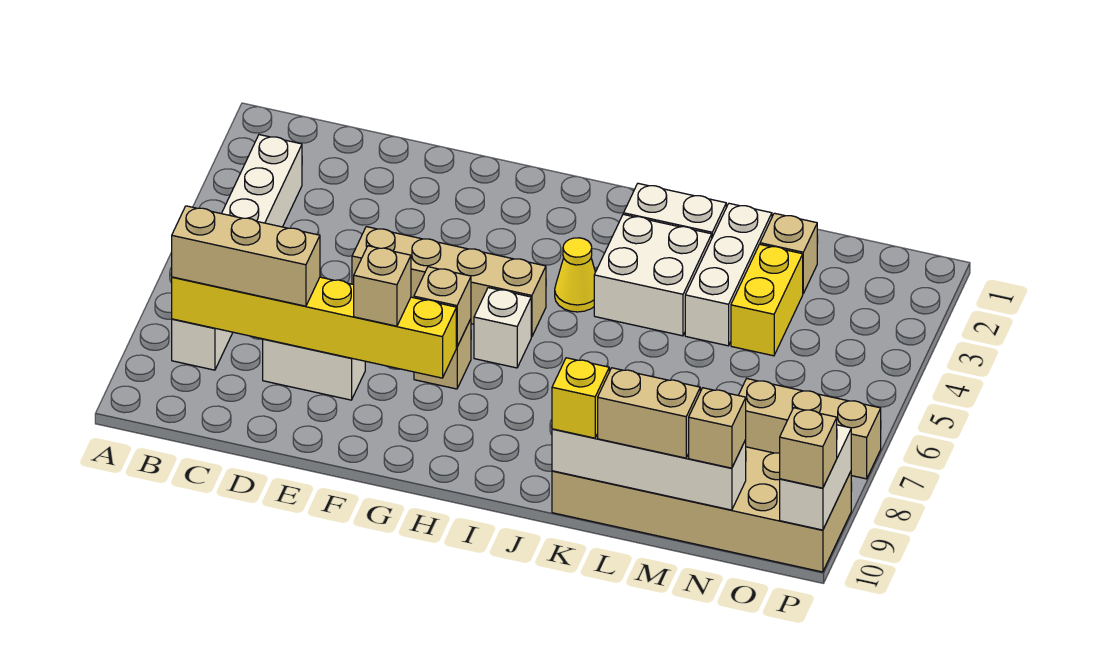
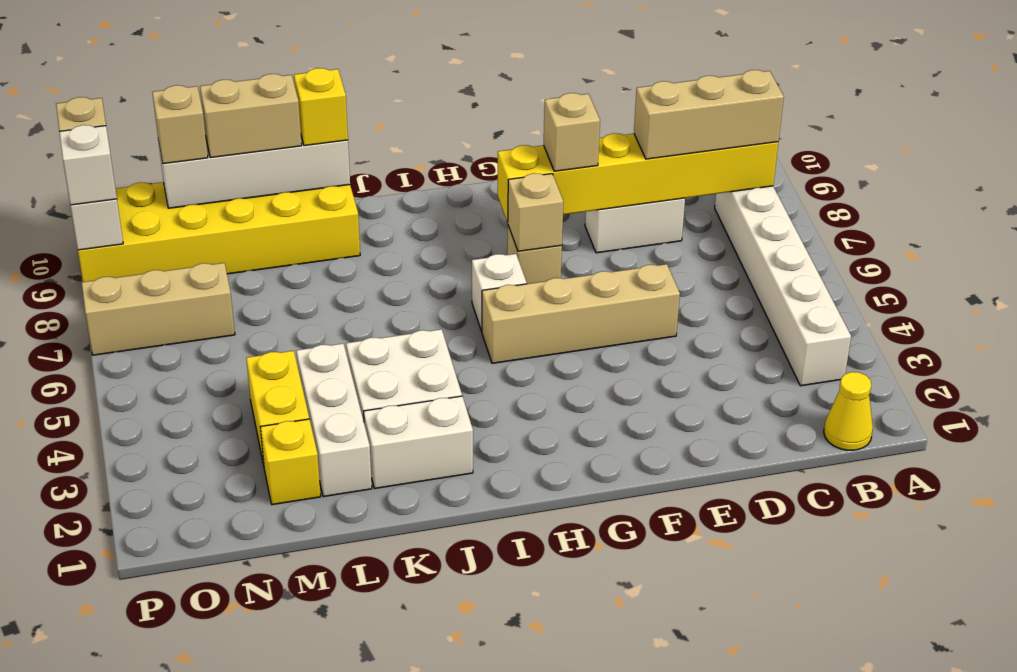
yellow cone I4 level 1 -> yellow cone B1 level 1
tan brick K9:P10 level 1 -> yellow brick K9:P10 level 1
tan brick M2 level 1 -> yellow brick M2 level 1
none -> white brick P9 level 3

